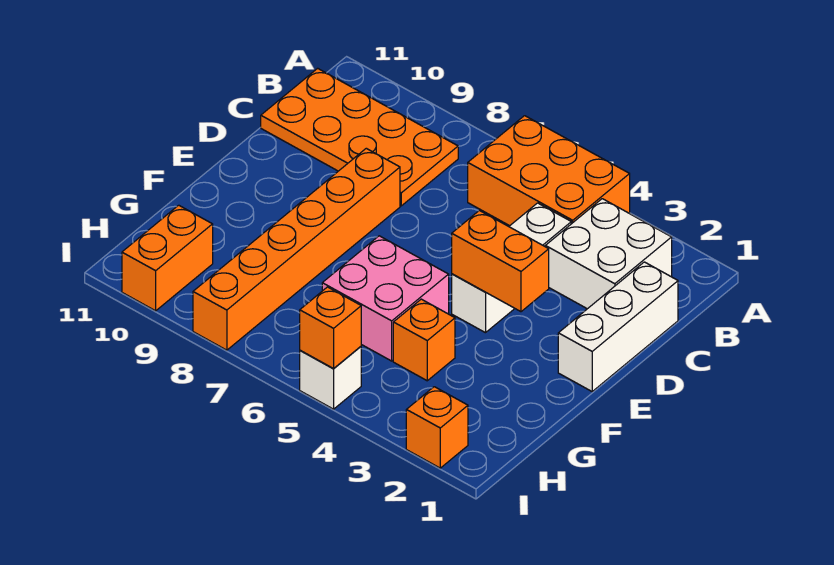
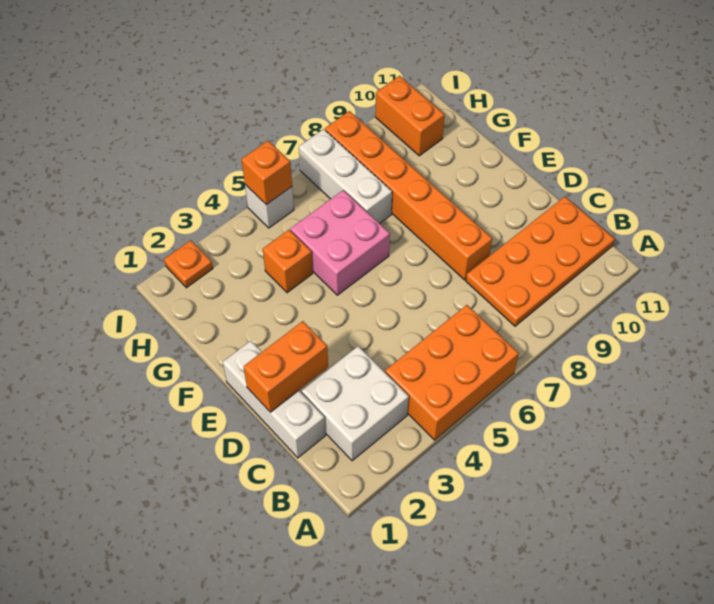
white brick C4:E4 level 1 -> white brick G7:I7 level 1
orange brick E3:E4 level 2 -> orange brick D1:D2 level 2
orange brick I2 level 1 -> orange plate I2 level 1

